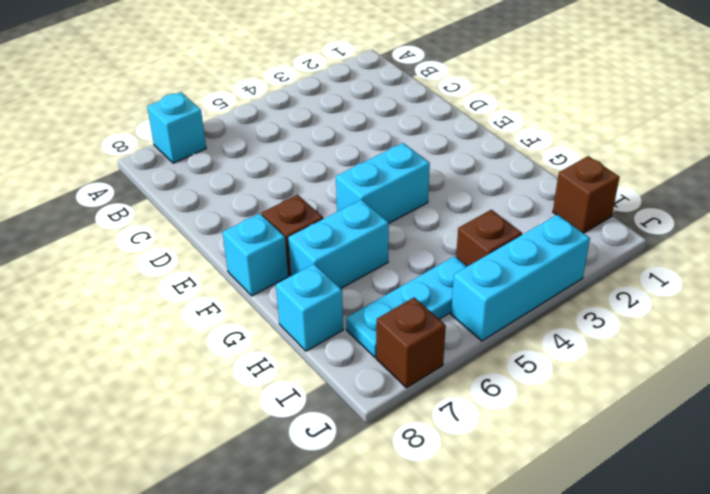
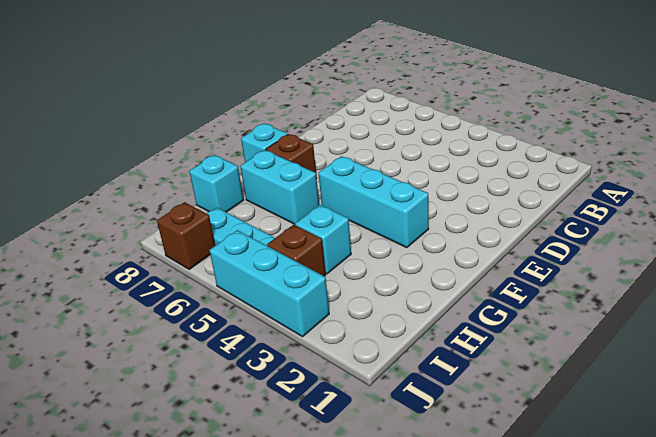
cyan brick A7 level 1 -> cyan brick H4 level 1
cyan brick F4:F5 level 1 -> cyan brick F3:F5 level 1
brown brick I1 level 1 -> none

